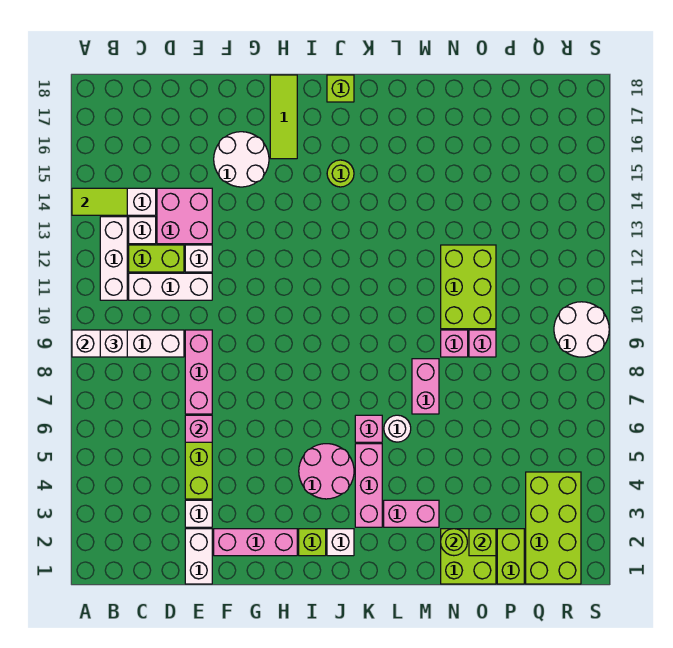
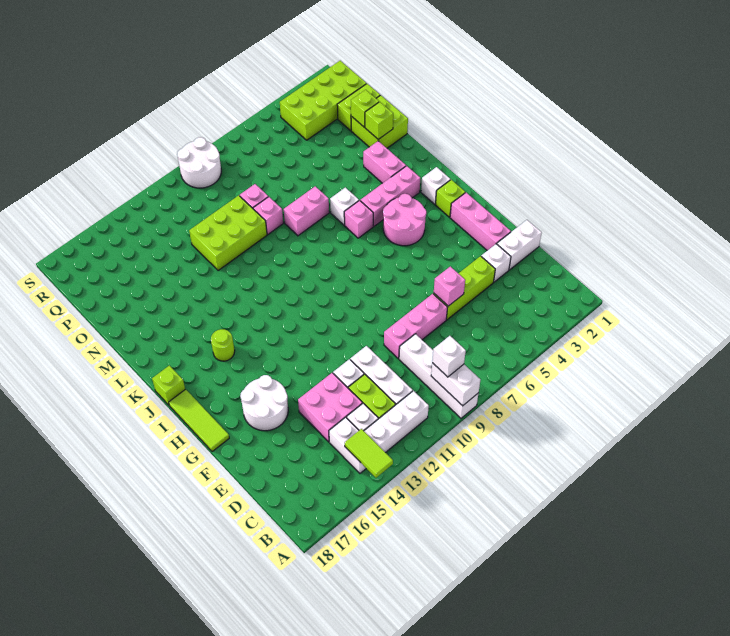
lime tile H16:H18 level 1 -> lime tile G18:I18 level 1
white round brick L6 level 1 -> white brick L6 level 1
lime round brick N2 level 2 -> lime brick N2 level 2

